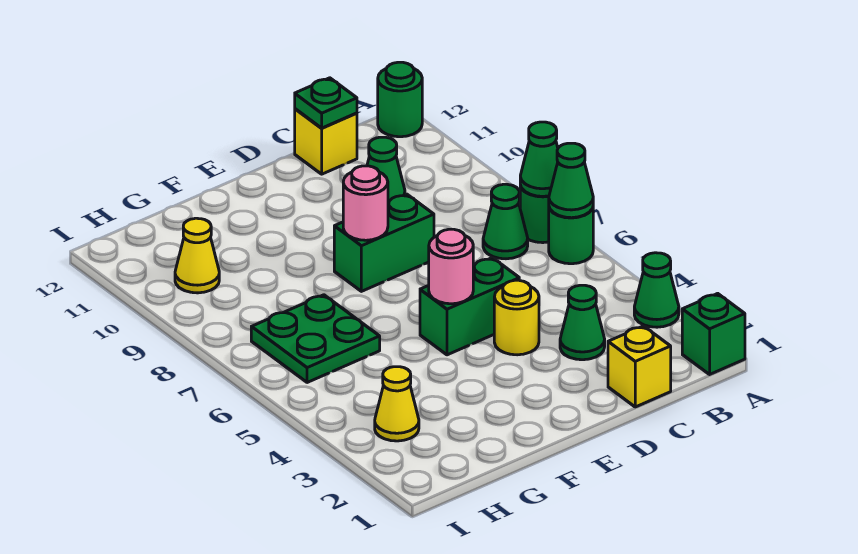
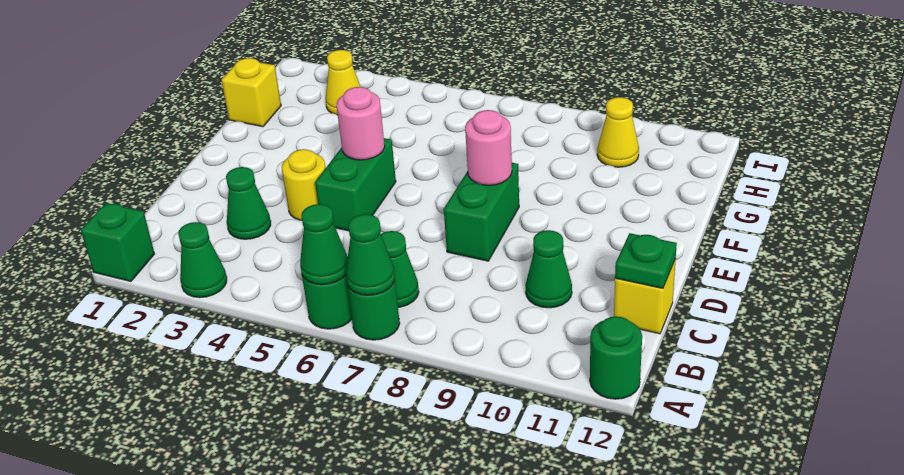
yellow brick C1 level 1 -> yellow brick G1 level 1
green plate G6:H7 level 1 -> none

